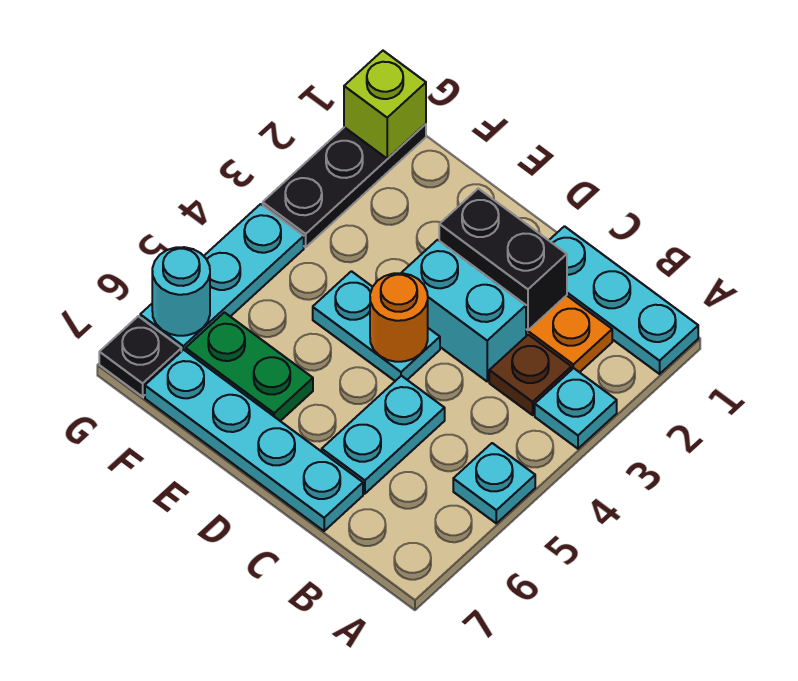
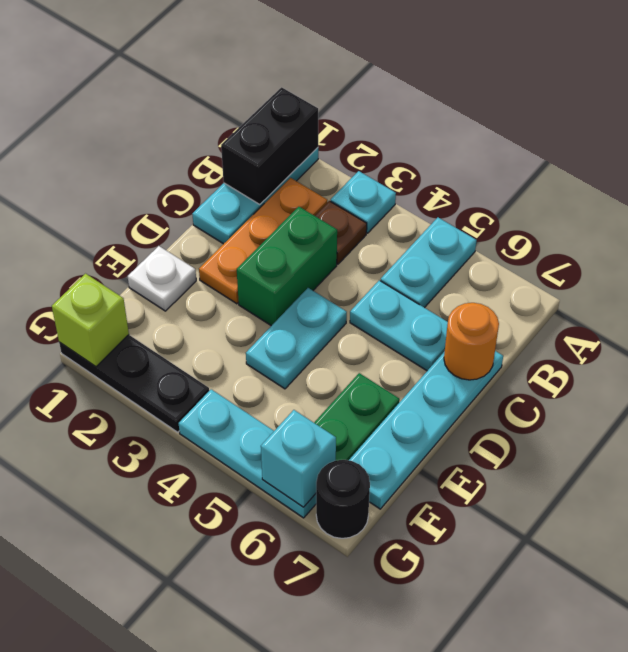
cyan plate A5 level 1 -> cyan plate A5:B5 level 1
black brick C2:D2 level 2 -> black brick A1:B1 level 2
cyan brick C3:D3 level 1 -> green brick C3:D3 level 1
orange round brick D4 level 2 -> orange round brick C7 level 2
none -> white plate E1 level 1
cyan round brick G6 level 2 -> cyan brick G6 level 2
black plate G7 level 1 -> black round brick G7 level 1

